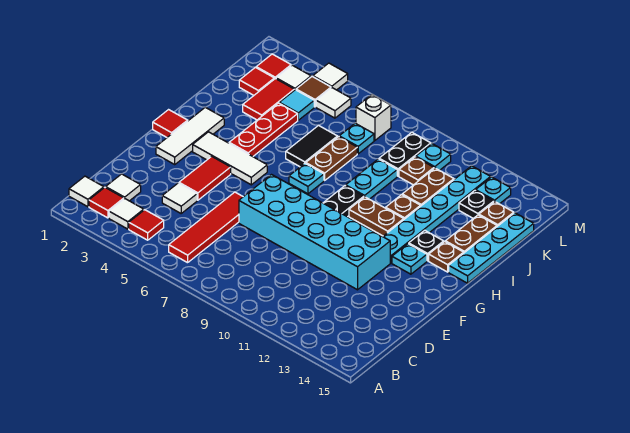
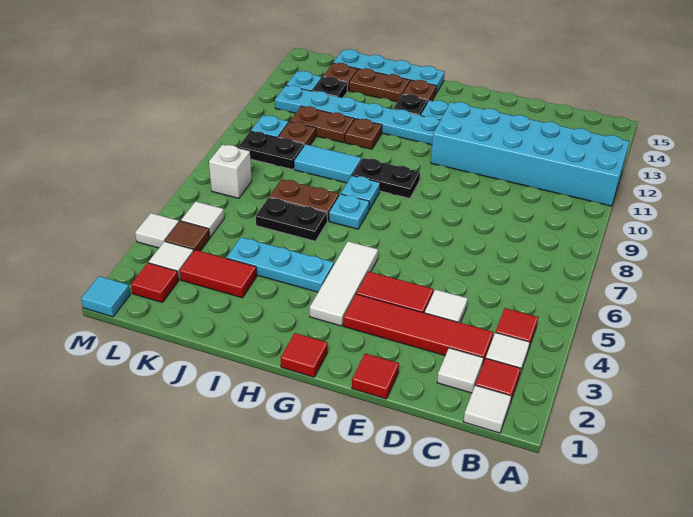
red tile B6:E6 level 1 -> red tile C3:F3 level 1
cyan brick E7:F12 level 1 -> cyan brick A11:F12 level 1
white tile F2:H2 level 1 -> none
red plate H4:J4 level 1 -> cyan plate H4:J4 level 1
brown plate H10:H11 level 1 -> none
black tile I6:J6 level 1 -> black plate I6:J6 level 1
cyan plate I9:J9 level 1 -> cyan tile I9:J9 level 1
red tile K2 level 1 -> red tile E1 level 1
cyan tile K4 level 1 -> cyan tile M1 level 1
cyan plate K7 level 1 -> cyan plate H8 level 1

